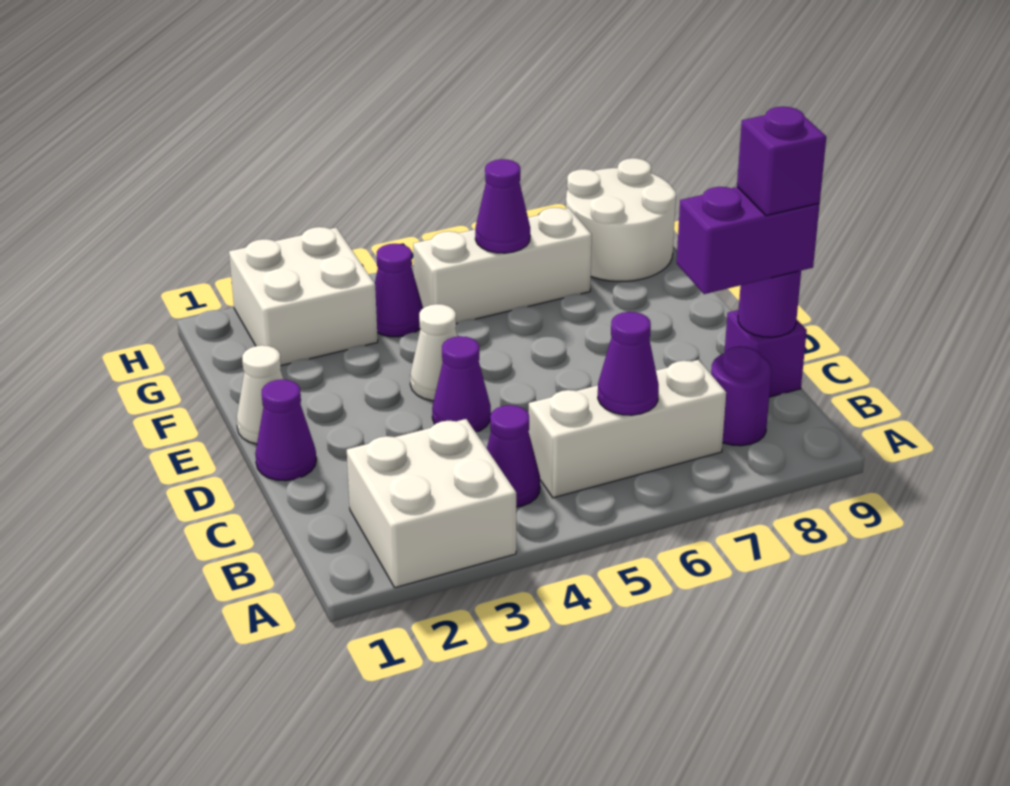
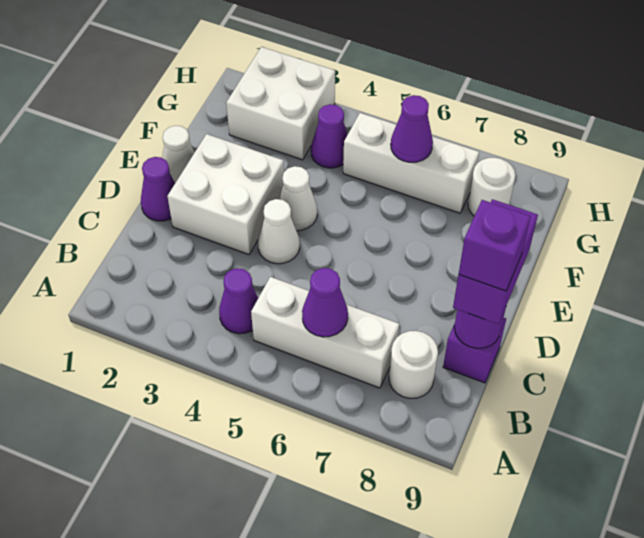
white brick A2:B3 level 1 -> white brick D2:E3 level 1
purple round brick B8 level 1 -> white round brick B8 level 1
purple brick C8:C9 level 3 -> purple brick C9:D9 level 3
purple cone D4 level 1 -> white cone D4 level 1
white round brick G8:H9 level 1 -> white round brick G8 level 1

